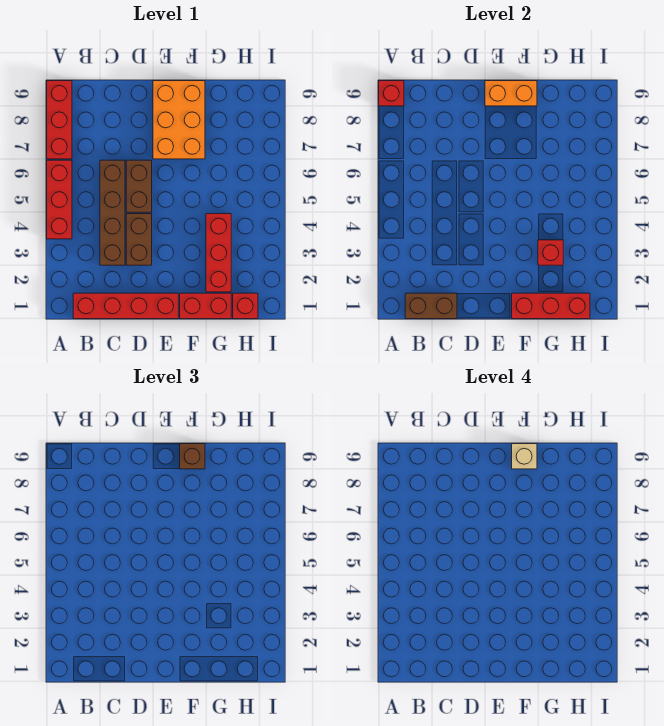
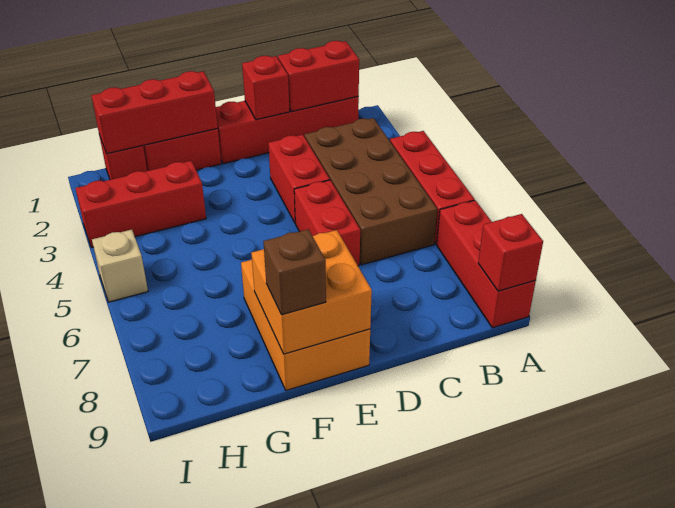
brown brick B1:C1 level 2 -> red brick B1:C1 level 2
brown brick C3:C6 level 1 -> brown brick B3:C6 level 1
brown brick D3:D4 level 1 -> red brick D3:D4 level 1
brown brick D5:D6 level 1 -> red brick D5:D6 level 1
orange brick E9:F9 level 2 -> orange brick E8:F9 level 2
tan brick F9 level 4 -> tan brick I5 level 1
red brick G2:G4 level 1 -> red brick G3:I3 level 1
red brick G3 level 2 -> red brick D1 level 2

